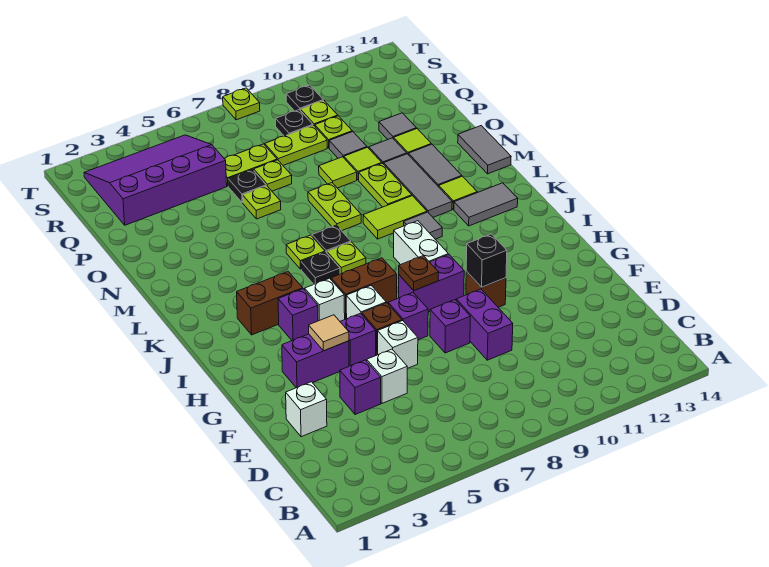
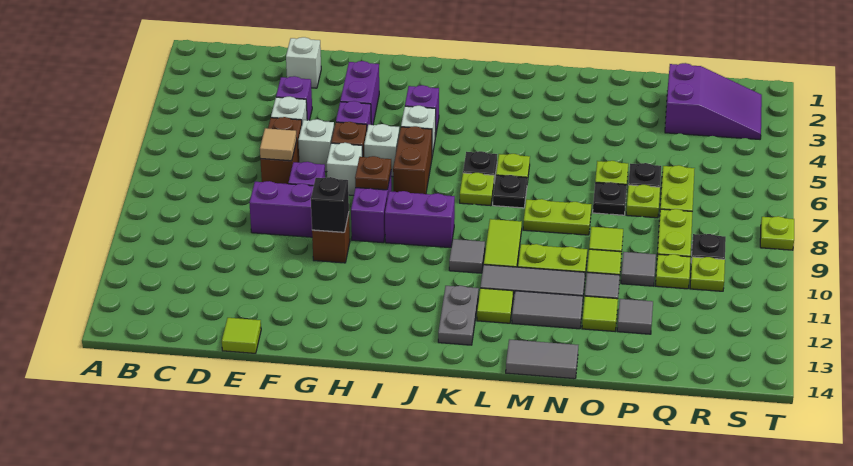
none -> lime tile E14 level 1
tan tile G4 level 2 -> tan tile E7 level 2
purple brick G7 level 1 -> white brick G7 level 1
white brick I9:J9 level 1 -> purple brick I9:J9 level 1
brown brick J3:J4 level 1 -> brown brick E6:E7 level 1
grey tile K12:K13 level 1 -> grey plate K12:K13 level 1
purple slope Q2:S5 level 1 top Q -> purple slope Q2:S3 level 1 top Q
black plate S10 level 1 -> black plate O7 level 1

